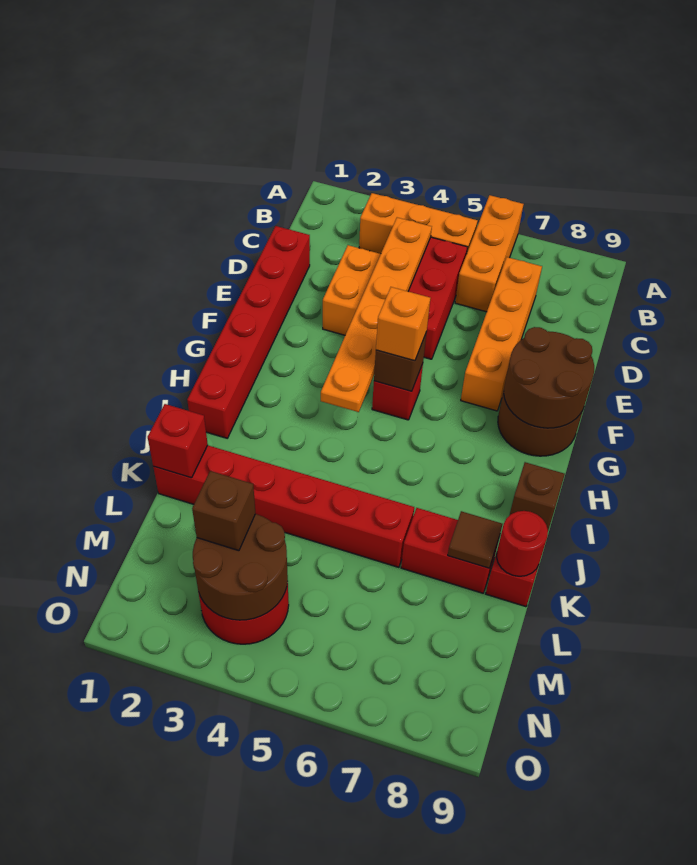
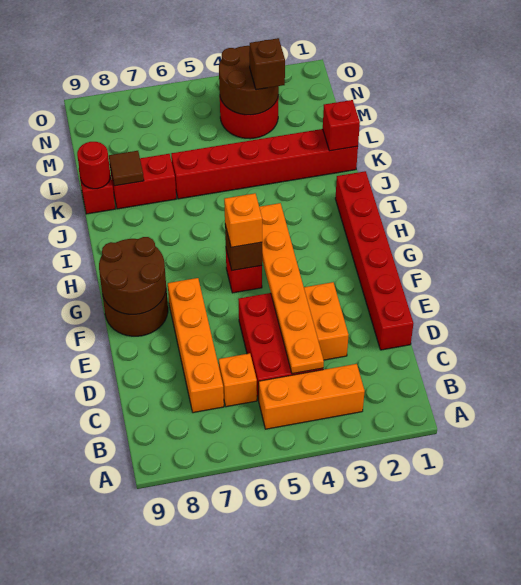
orange brick A6:C6 level 1 -> orange brick C6 level 1
brown brick I9 level 1 -> none

